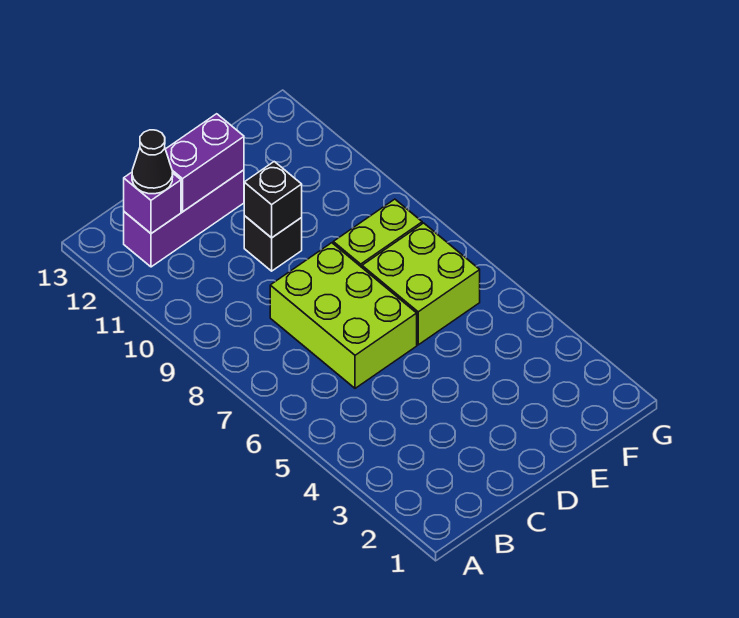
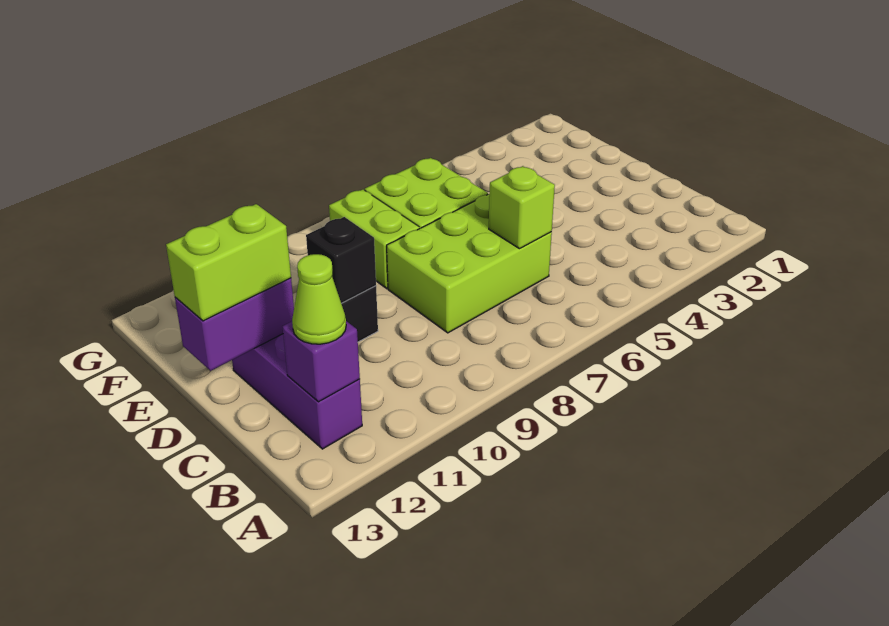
black cone B12 level 3 -> lime cone B12 level 3
none -> lime brick C6 level 2
purple brick C12:D12 level 2 -> purple brick D12:D13 level 2
none -> lime brick D12:D13 level 3

